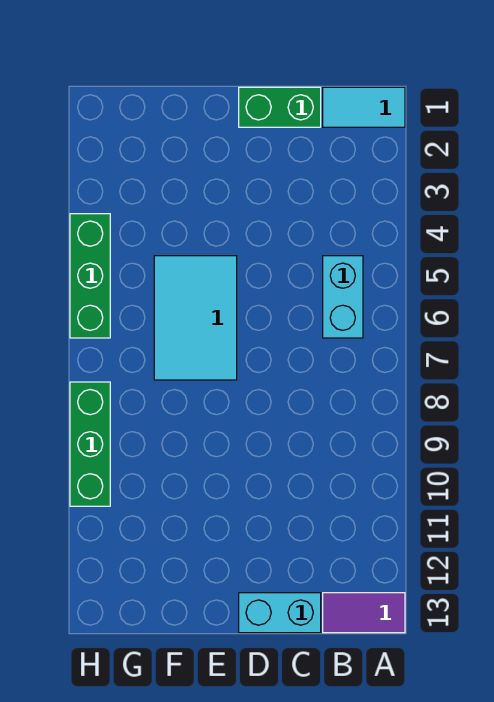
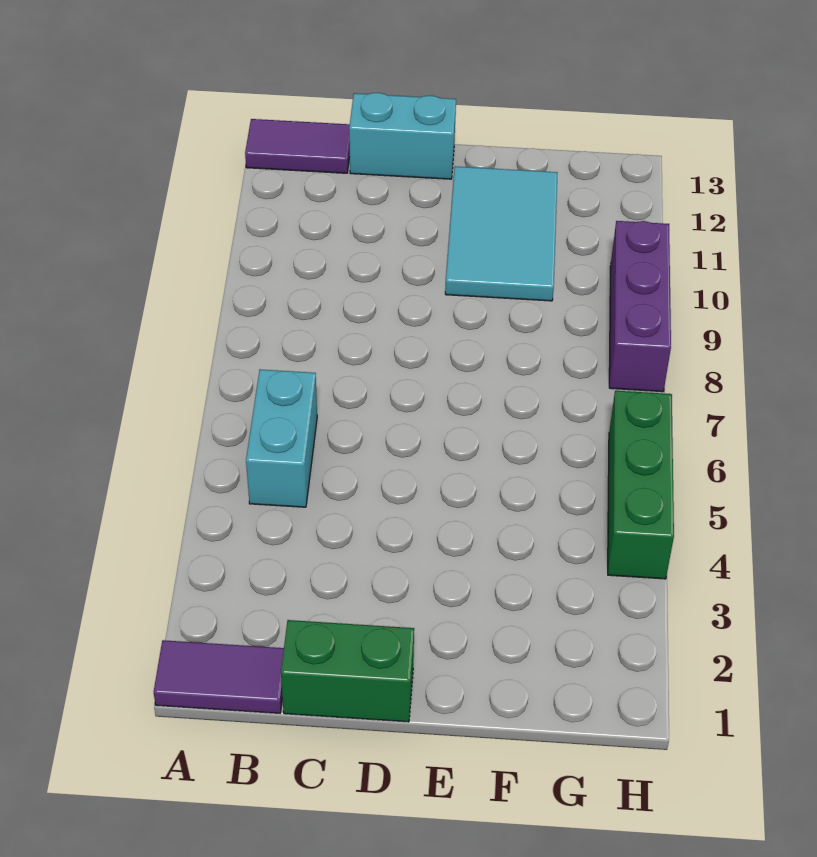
cyan tile A1:B1 level 1 -> purple tile A1:B1 level 1
cyan tile E5:F7 level 1 -> cyan tile E10:F12 level 1
green brick H8:H10 level 1 -> purple brick H8:H10 level 1

